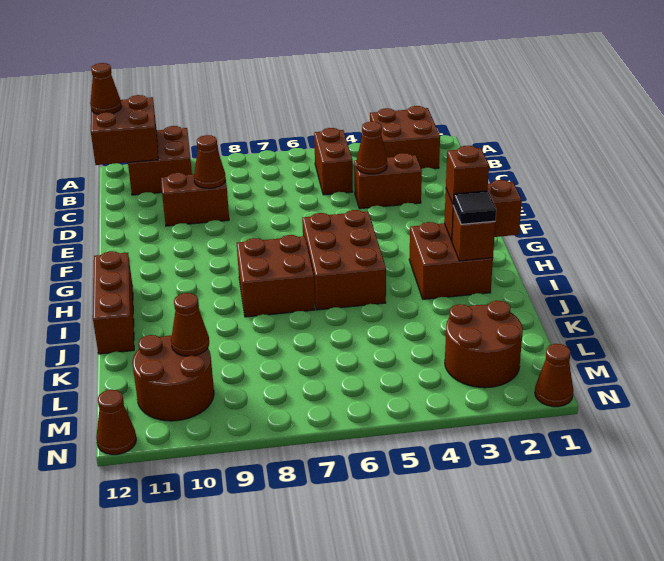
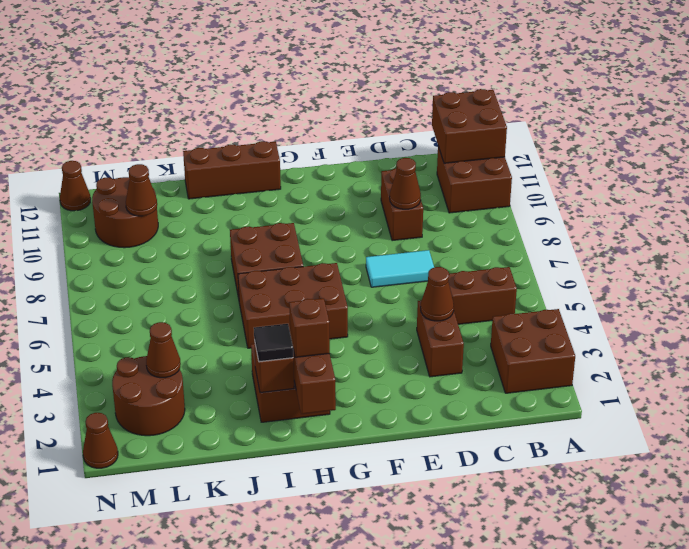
brown cone A12 level 3 -> brown cone L3 level 2
none -> cyan tile D7:E7 level 1

